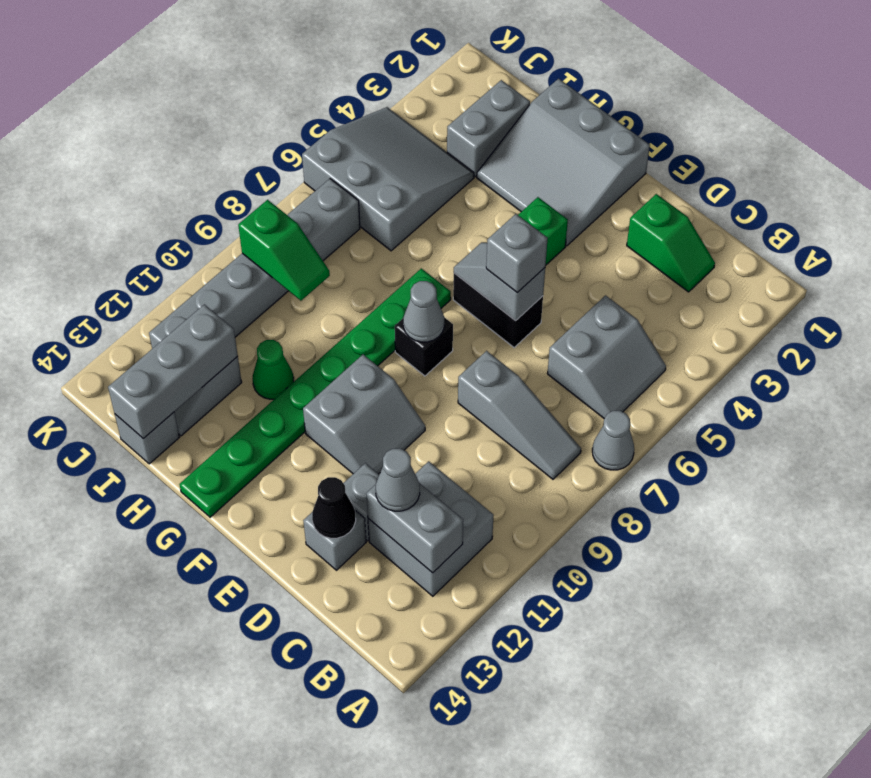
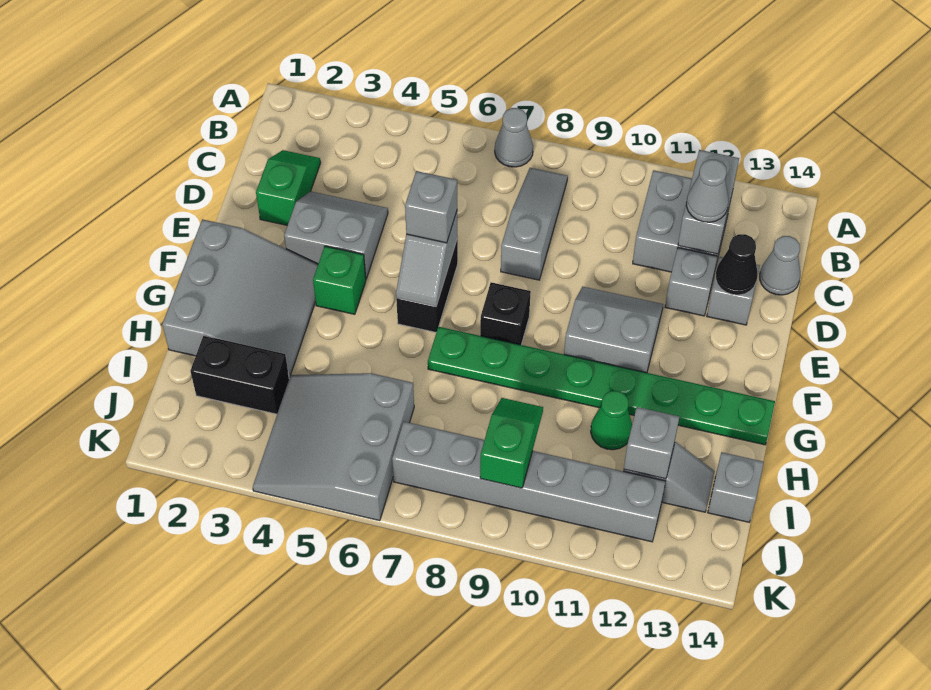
grey slope B5:C6 level 1 top C -> grey slope D3:E4 level 1 top E
grey cone F8 level 2 -> grey cone C14 level 1
grey brick I2:I3 level 1 -> black brick I2:I3 level 1
grey brick I12:I14 level 2 -> grey brick I12 level 2

